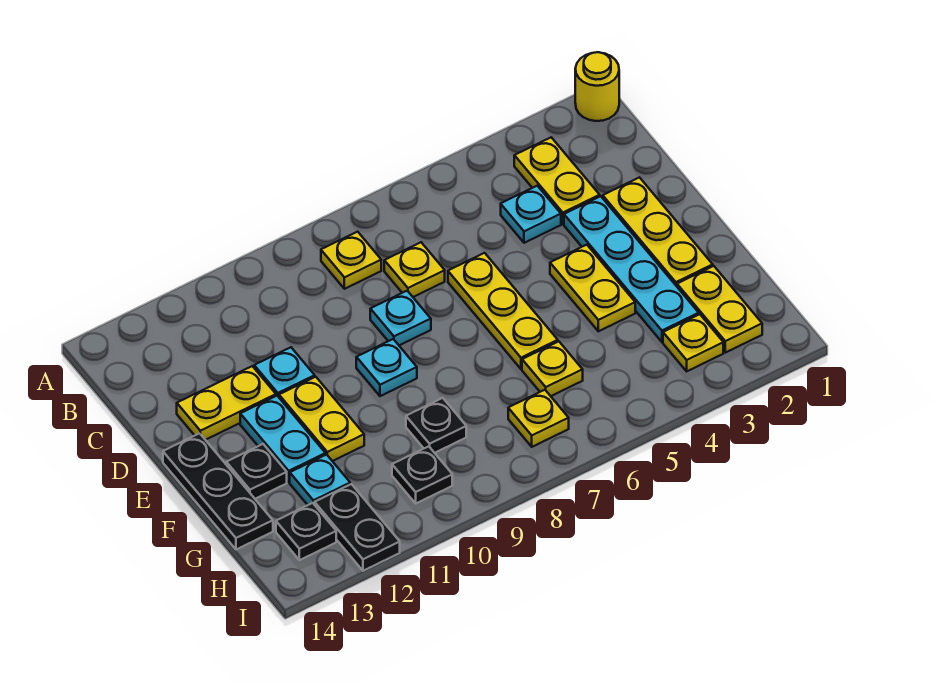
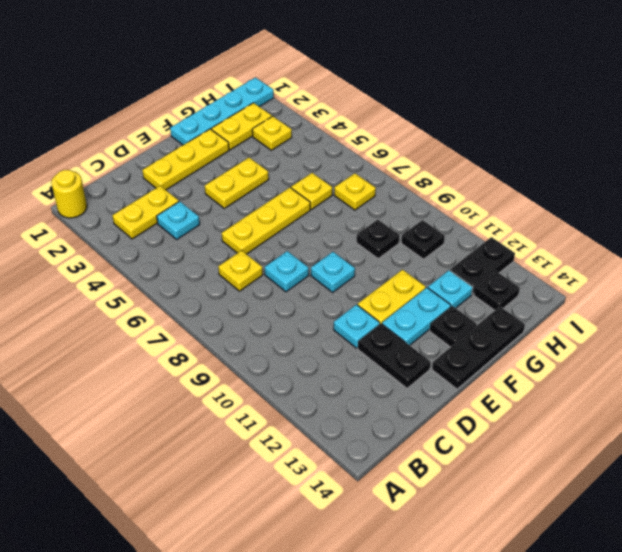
yellow plate B8 level 1 -> none
cyan plate D3:G3 level 1 -> cyan plate F1:I1 level 1
yellow plate D12:D13 level 1 -> black plate D12:D13 level 1

